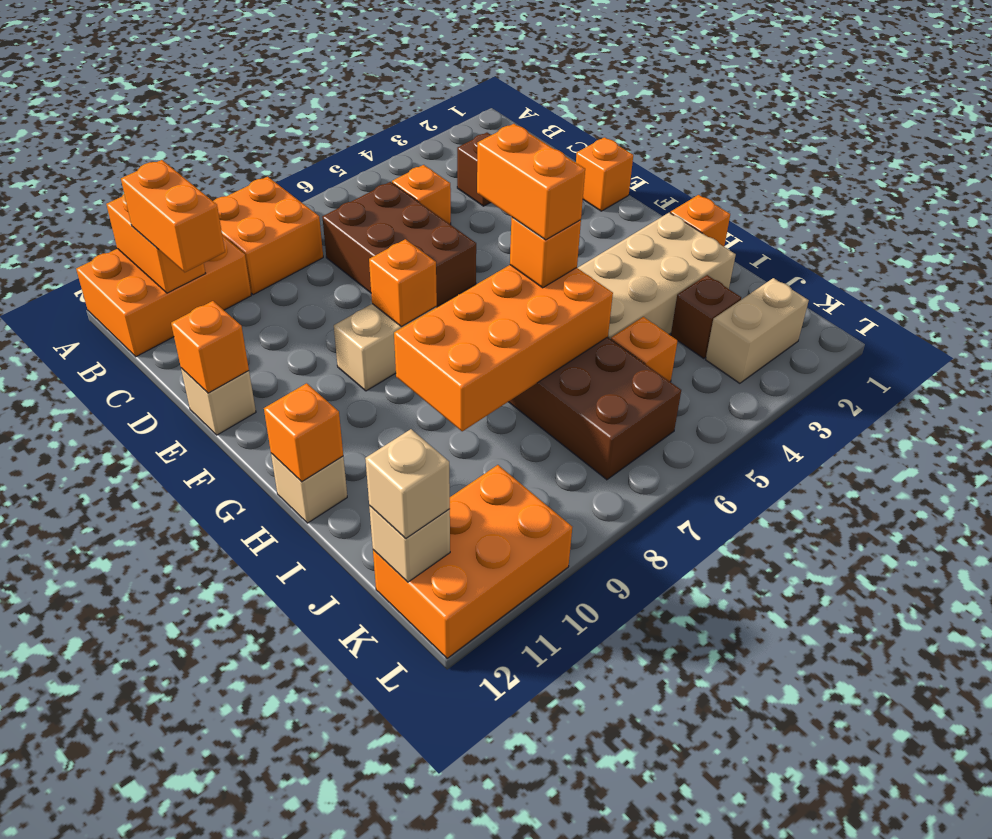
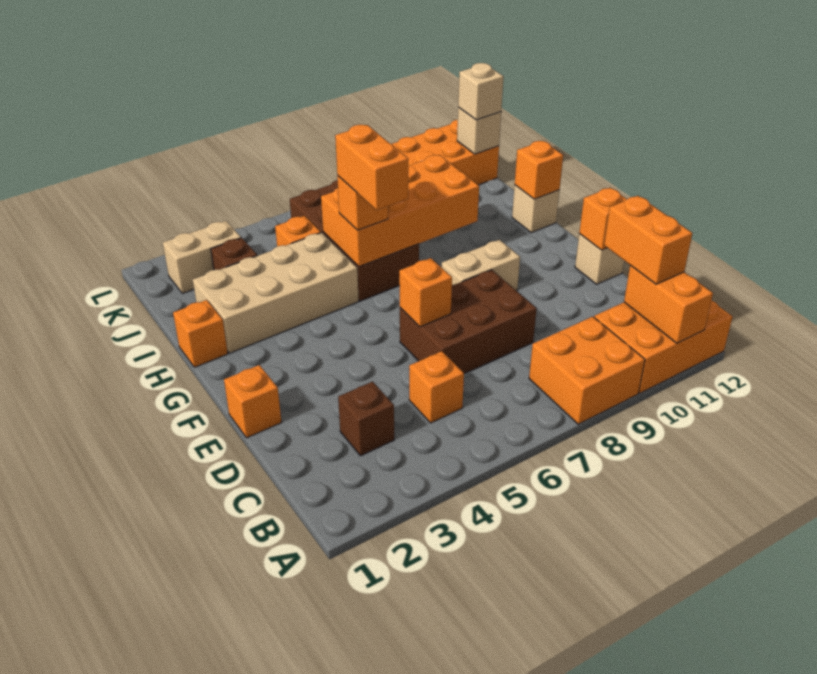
brown brick C6:E7 level 1 -> brown brick D6:E8 level 1
orange brick F8 level 2 -> orange brick E6 level 2

